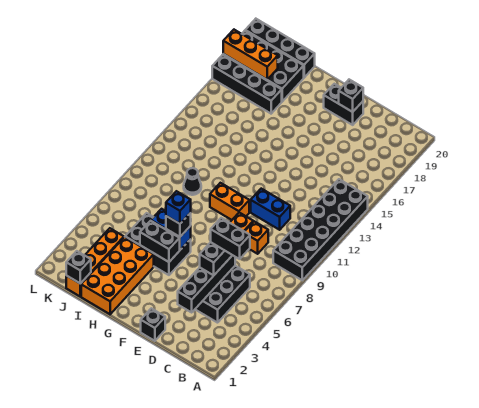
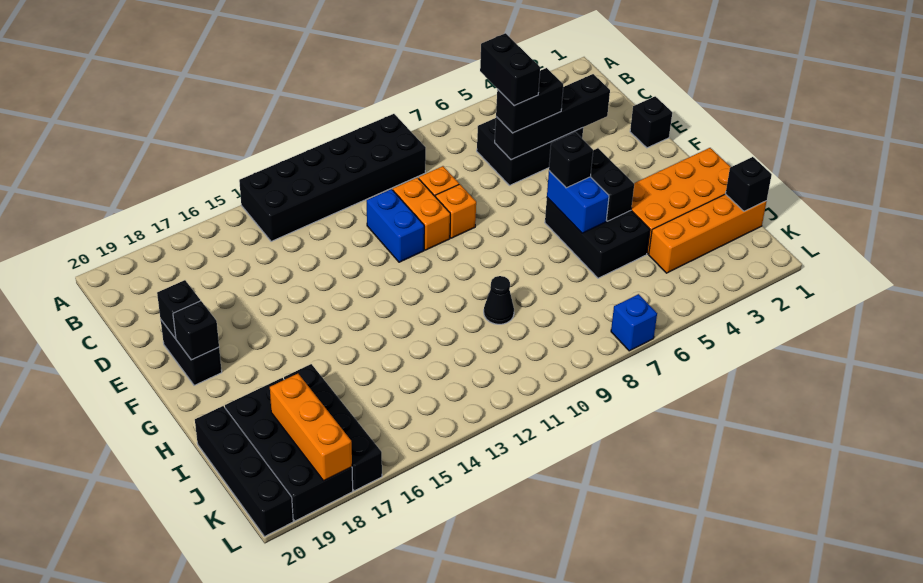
orange brick F10:G10 level 1 -> orange brick D10:E10 level 1
none -> black brick F19 level 2
blue brick G6 level 4 -> blue brick L7 level 1

